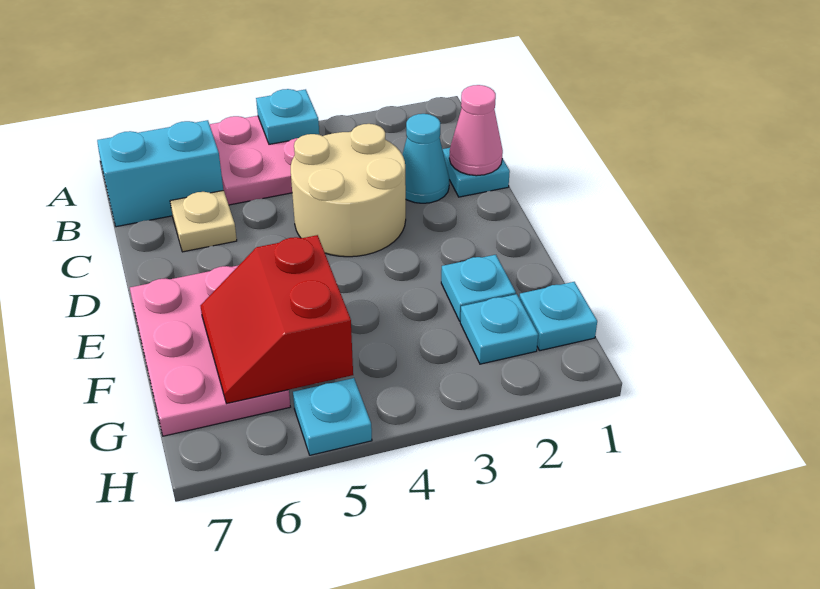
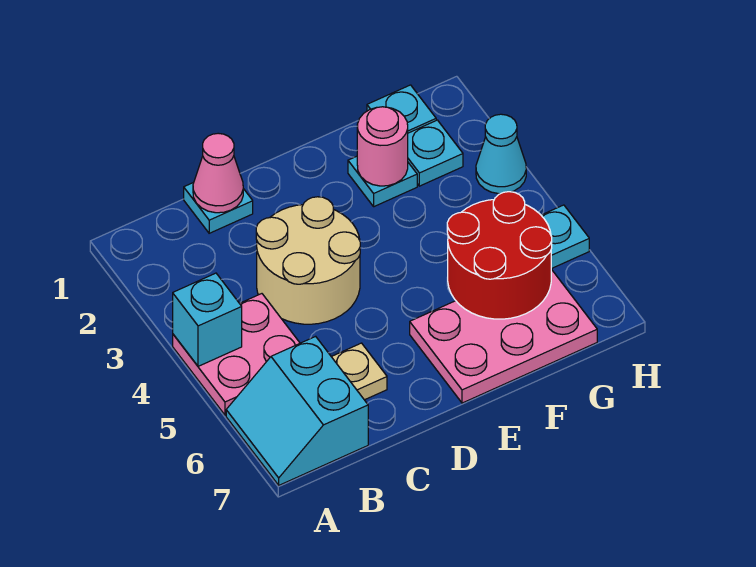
cyan plate A4 level 2 -> cyan brick A4 level 2
cyan cone C2 level 1 -> cyan cone H3 level 1
none -> pink round brick F2 level 2
red slope F5:G6 level 2 top 5 -> red round brick F5:G6 level 2

